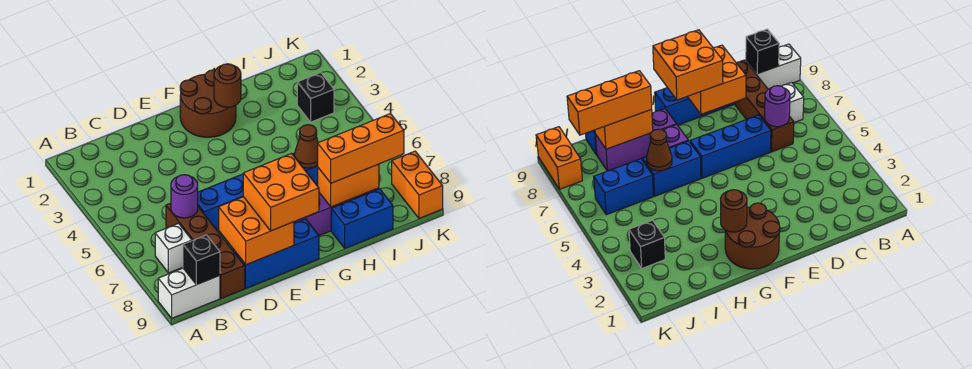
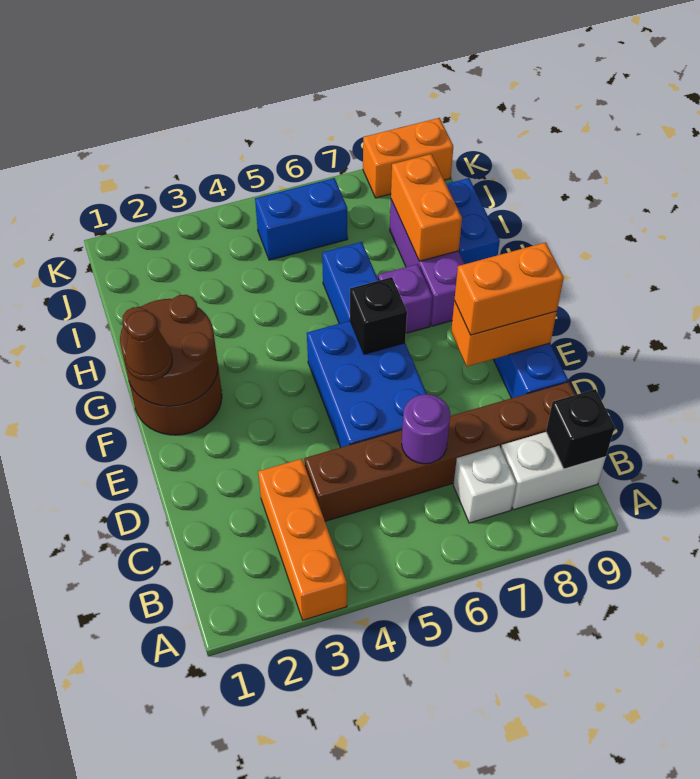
white brick A9:B9 level 1 -> white brick B8:B9 level 1
brown brick C6:C9 level 1 -> brown brick C4:C9 level 1
blue brick D6:F6 level 1 -> blue brick D5:F6 level 1
orange brick D8:E9 level 2 -> orange brick E8:E9 level 2
orange brick E8:F9 level 3 -> orange brick E8:E9 level 3
brown round brick G2 level 2 -> brown round brick F1:G2 level 2
brown cone H6 level 2 -> brown cone F1 level 3
orange brick H8:J8 level 3 -> orange brick A3:C3 level 1
blue brick I6:J6 level 1 -> blue brick J5:J6 level 1
black brick J3 level 1 -> black brick F6 level 2

